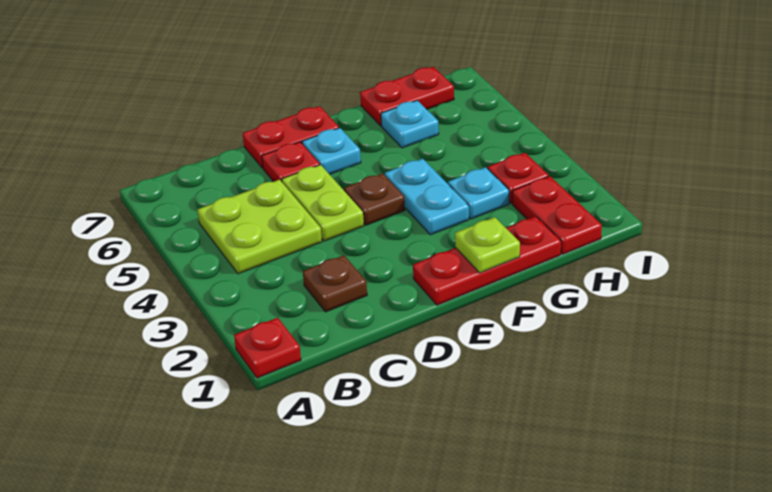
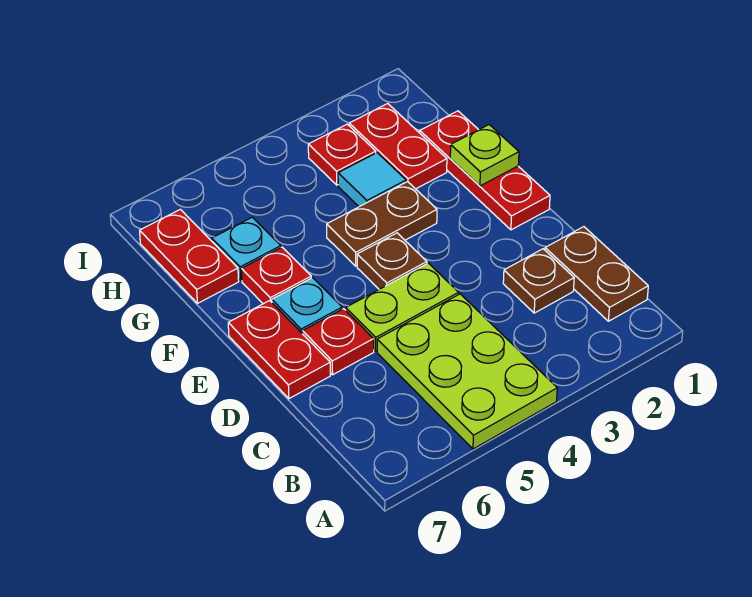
red plate A1 level 1 -> red plate F6 level 1
none -> brown plate B1:C1 level 1
lime plate B4:C5 level 1 -> lime plate A4:C5 level 1
cyan plate F3:F4 level 1 -> brown plate F3:F4 level 1
cyan plate G3 level 1 -> cyan tile G3 level 1
red plate H1:H2 level 1 -> red plate G2:H2 level 1

